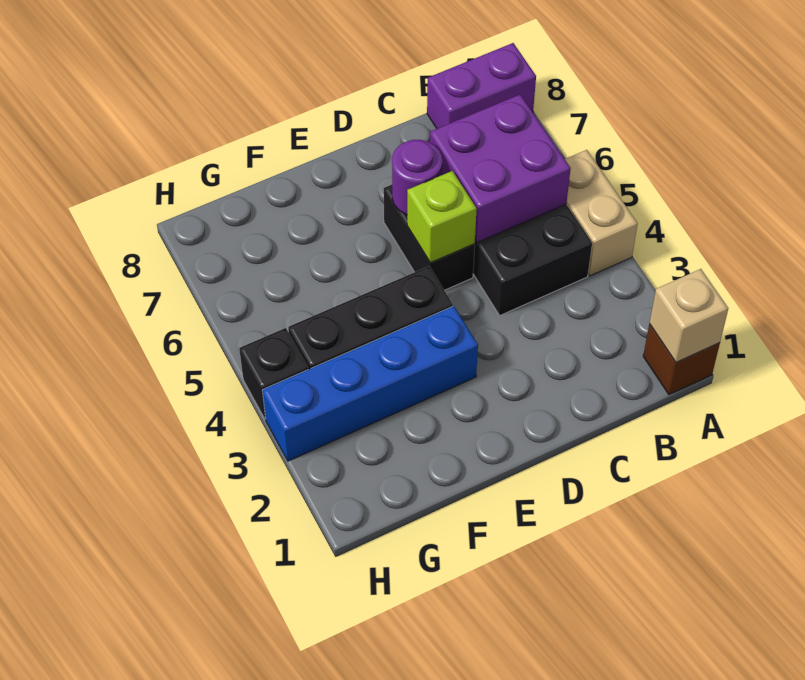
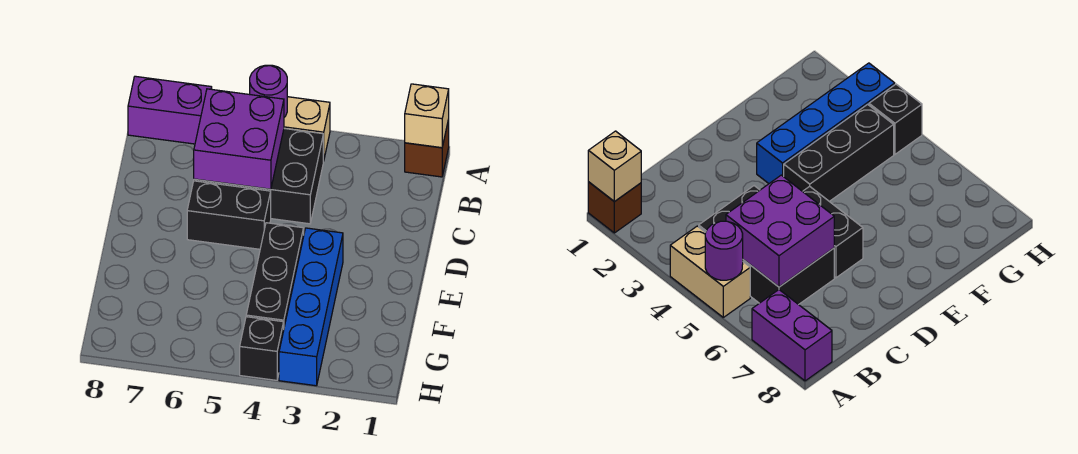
purple brick A8:B8 level 1 -> purple brick A7:A8 level 1
lime brick D5 level 2 -> none
purple round brick D6 level 2 -> purple round brick A5 level 2

